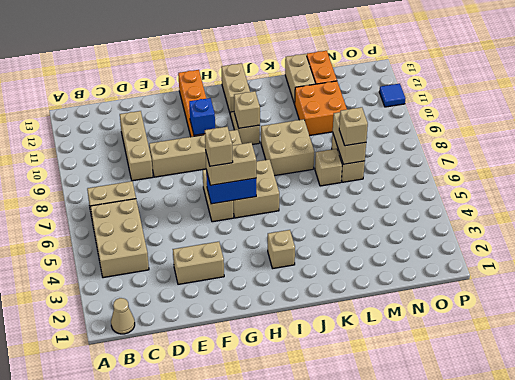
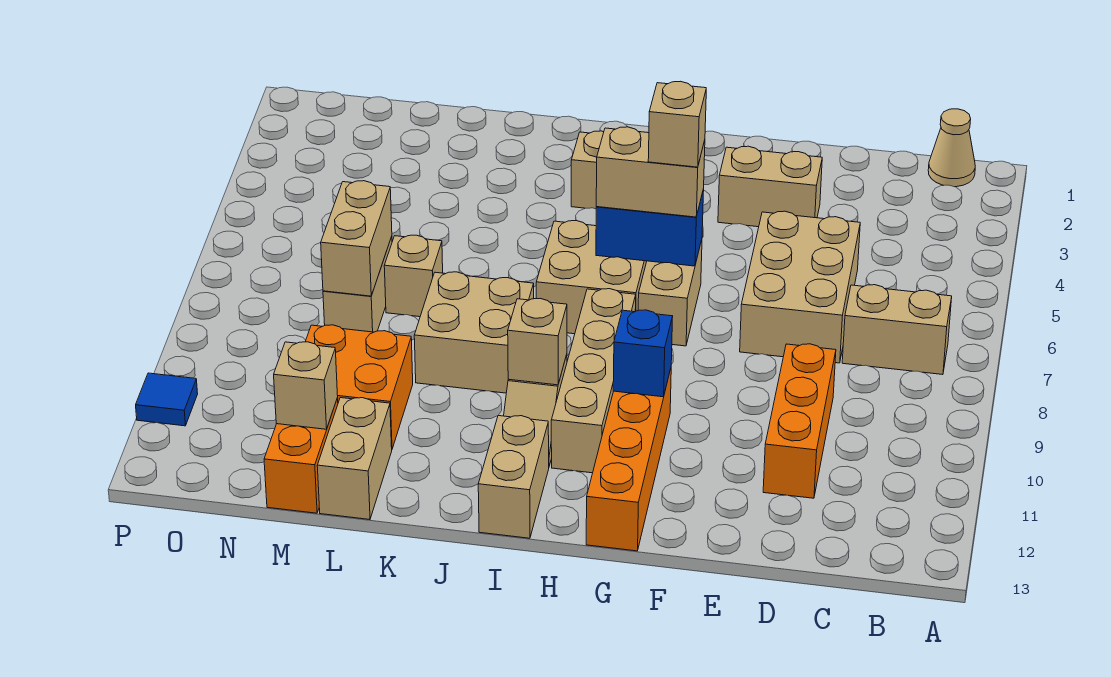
tan brick B4:C6 level 1 -> tan brick D5:E7 level 1
tan brick D9:D11 level 1 -> orange brick D9:D11 level 1
tan brick E9:H9 level 1 -> tan brick H8:H11 level 1
tan brick M7 level 3 -> tan brick M12 level 2

